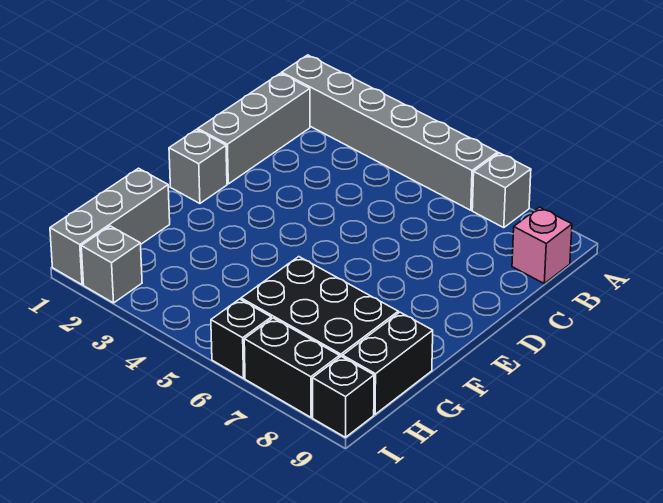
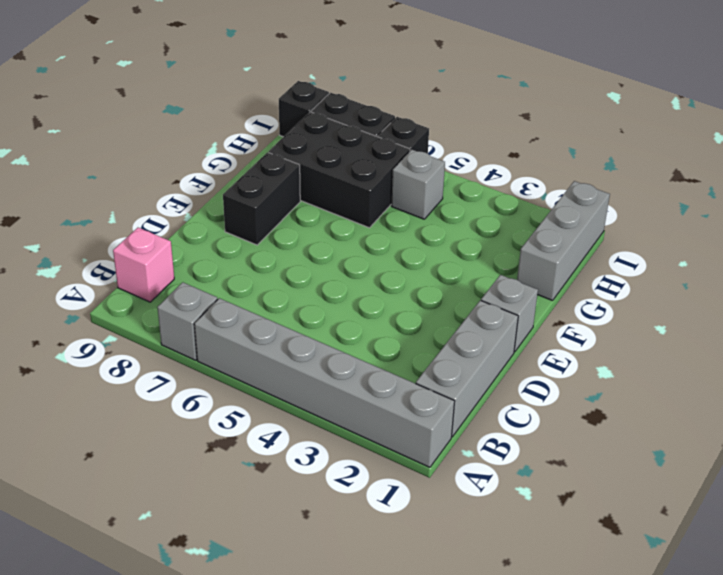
black brick G9:H9 level 1 -> black brick E8:F8 level 1
grey brick I2 level 1 -> grey brick H5 level 1

